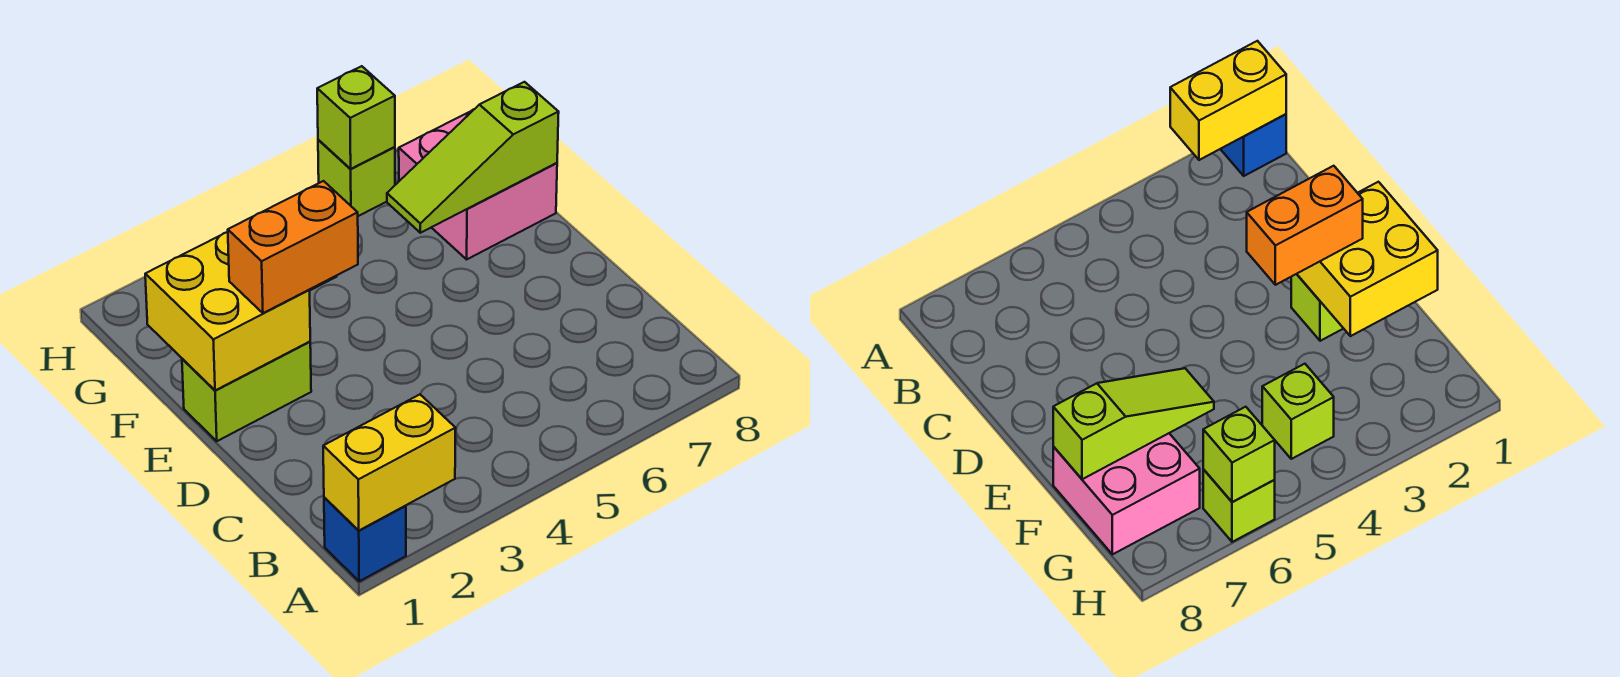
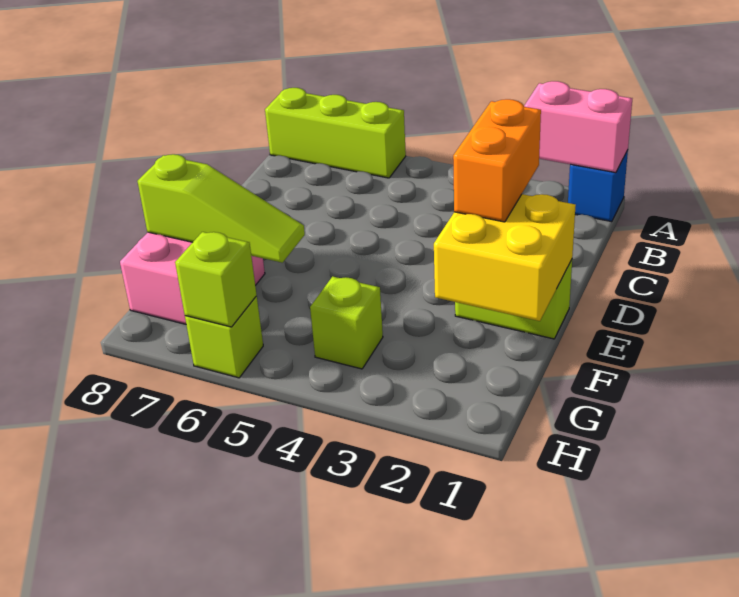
yellow brick A1:A2 level 2 -> pink brick A1:A2 level 2
none -> lime brick A6:A8 level 1
orange brick E2:E3 level 3 -> orange brick D2:E2 level 3

